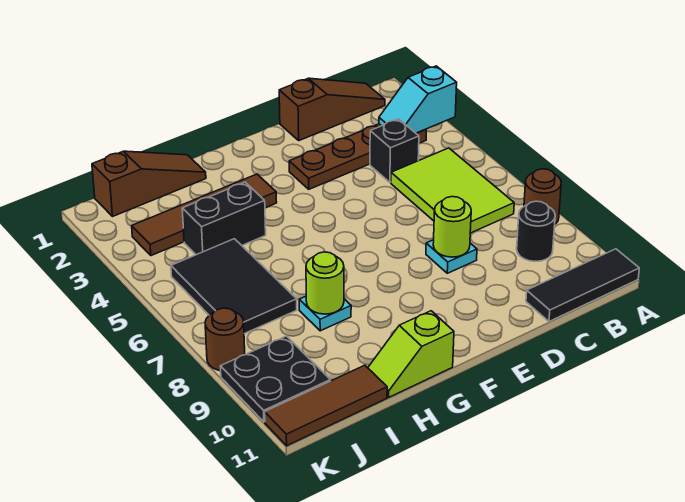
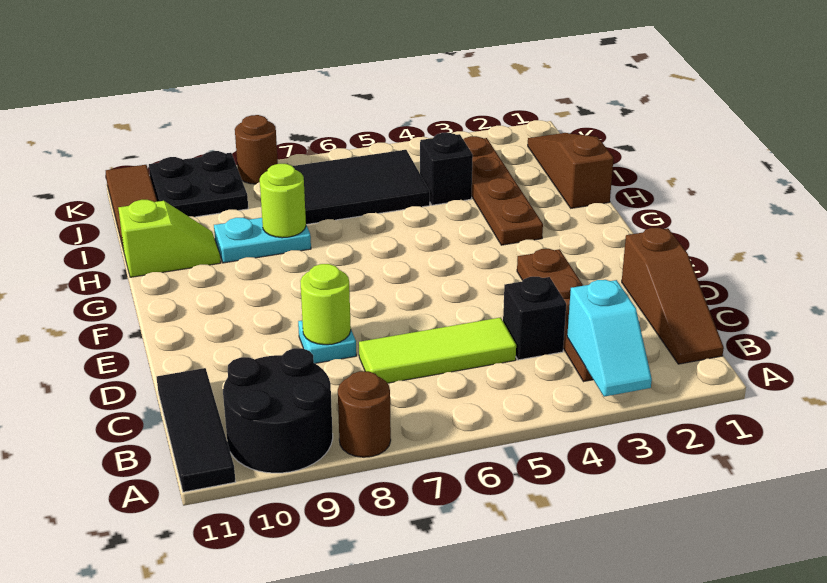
cyan slope A3:B3 level 2 top A -> cyan slope A3:B3 level 2 top B
lime tile B5:C7 level 1 -> lime tile C5:C7 level 1
black round brick B9 level 1 -> black round brick A9:B10 level 1
brown tile G3:J3 level 1 -> brown plate G3:J3 level 1
lime slope G11:H11 level 1 top G -> lime slope H10:H11 level 1 top 11
brown slope H1:J1 level 1 top J -> brown slope H1:J1 level 1 top H
black brick H4:I4 level 1 -> black brick I4 level 1
cyan plate H8 level 1 -> cyan plate H8:H9 level 1

